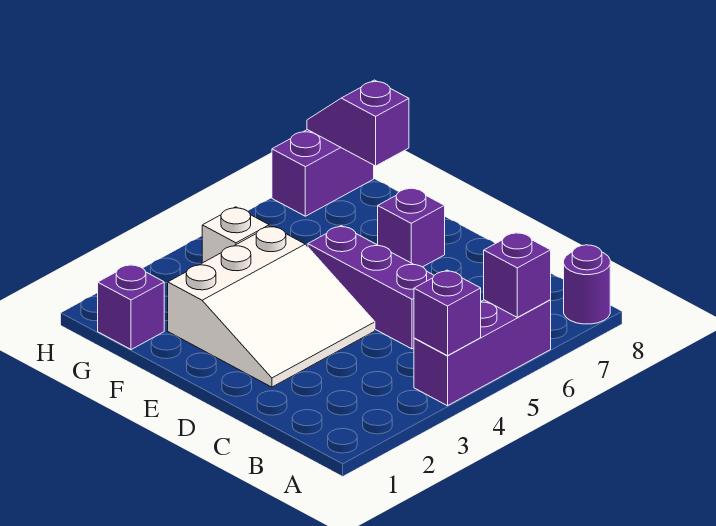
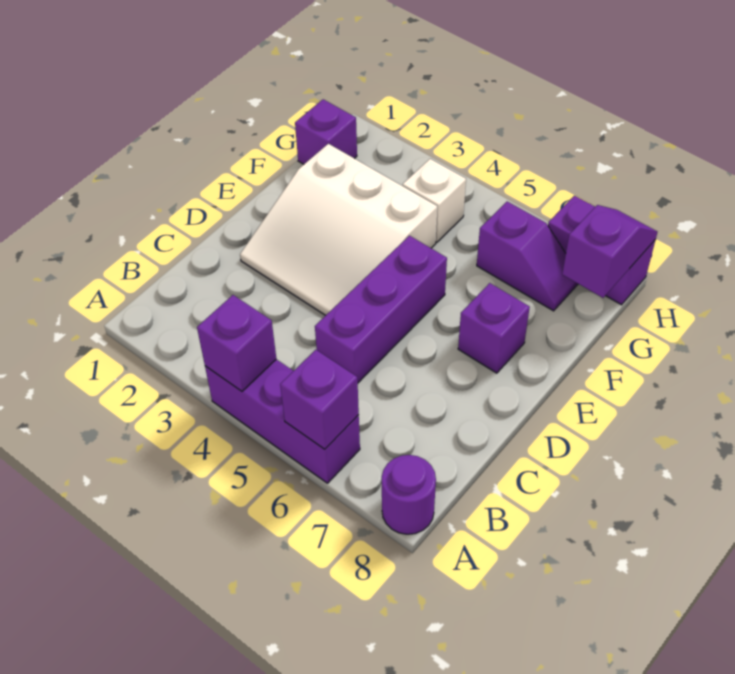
none -> purple slope G6:G7 level 1 top 6

